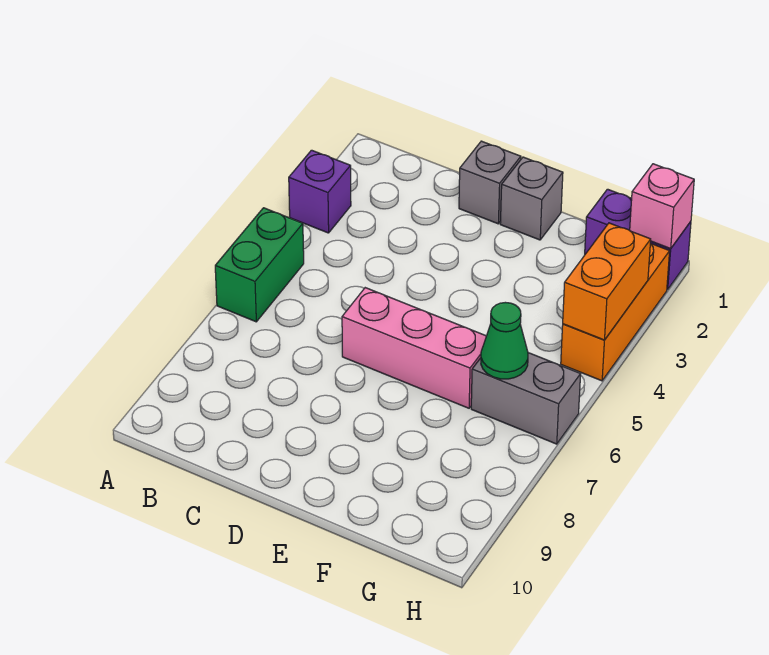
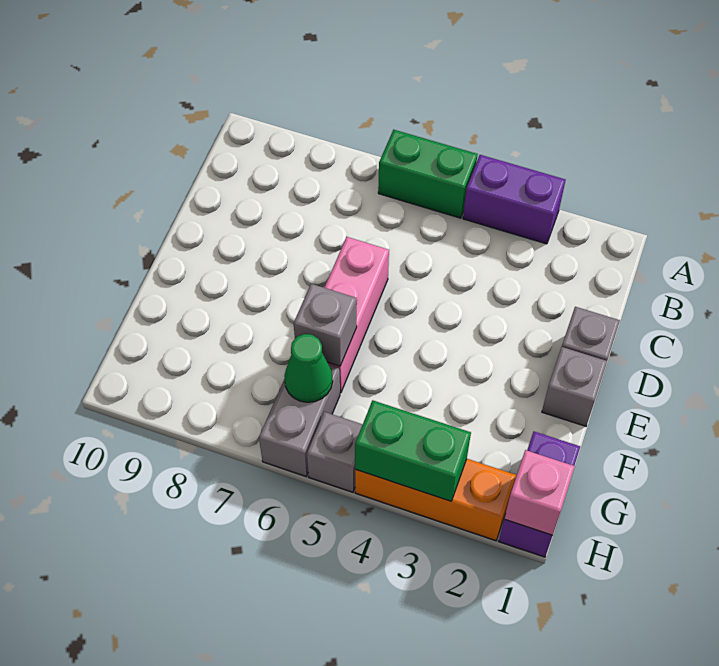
purple brick A3 level 1 -> purple brick A3:A4 level 1
none -> grey brick F6 level 2
orange brick H3:H4 level 2 -> green brick H3:H4 level 2
none -> grey brick H5 level 1

